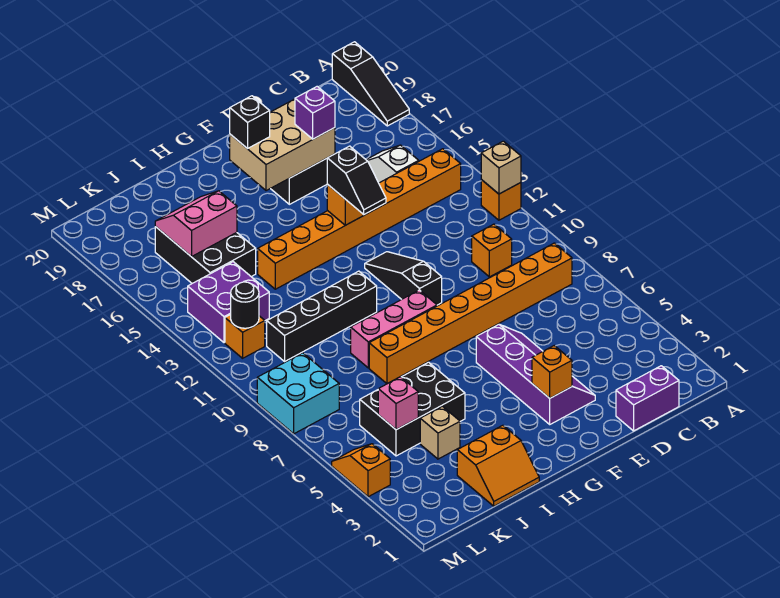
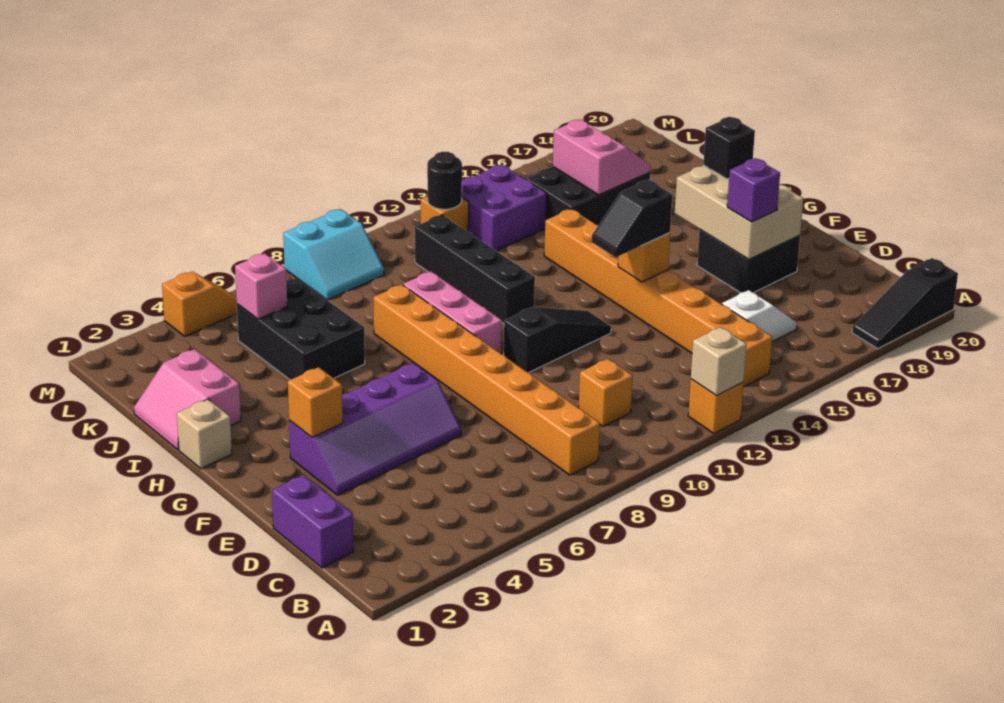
orange slope I1:J2 level 1 top 2 -> pink slope I1:J2 level 1 top 2
tan brick J4 level 1 -> tan brick H1 level 1
cyan brick L8:M9 level 1 -> cyan slope L8:M9 level 1 top M

